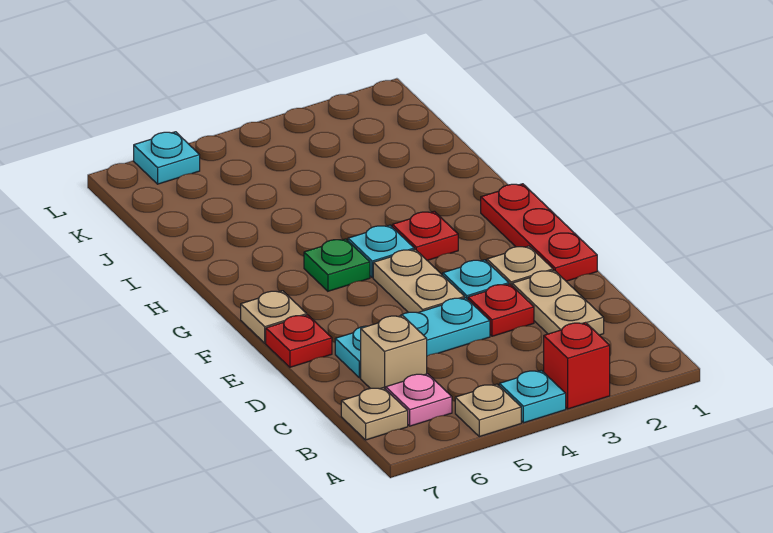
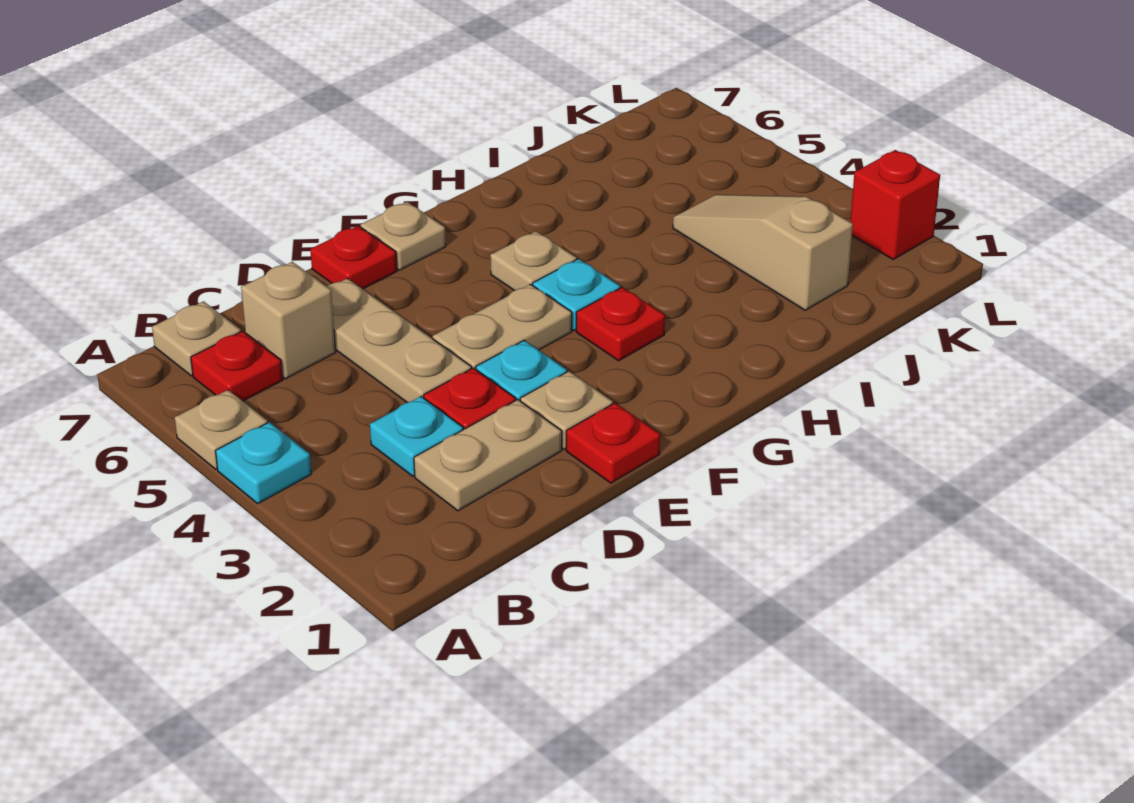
red brick A3 level 1 -> red brick L2 level 1
pink plate B6 level 1 -> red plate B6 level 1
cyan plate D4:D6 level 1 -> tan plate D4:D6 level 1
red plate E1:G1 level 1 -> red plate E1 level 1
green plate G5 level 1 -> tan plate G5 level 1
none -> tan slope J2:J4 level 1 top 2
cyan plate L6 level 1 -> cyan plate C3 level 1

